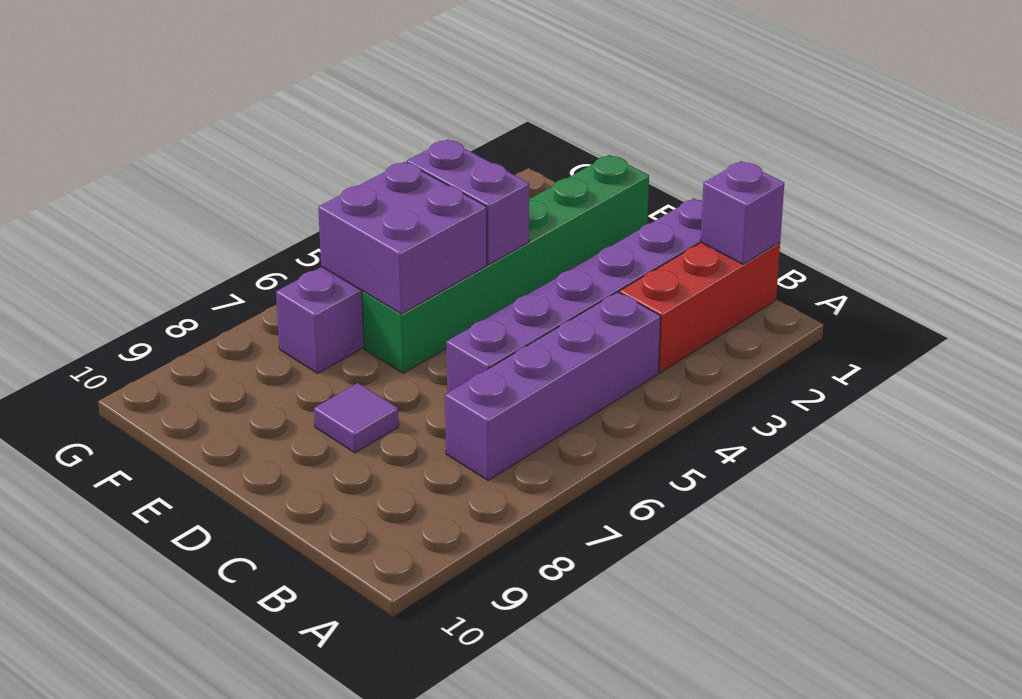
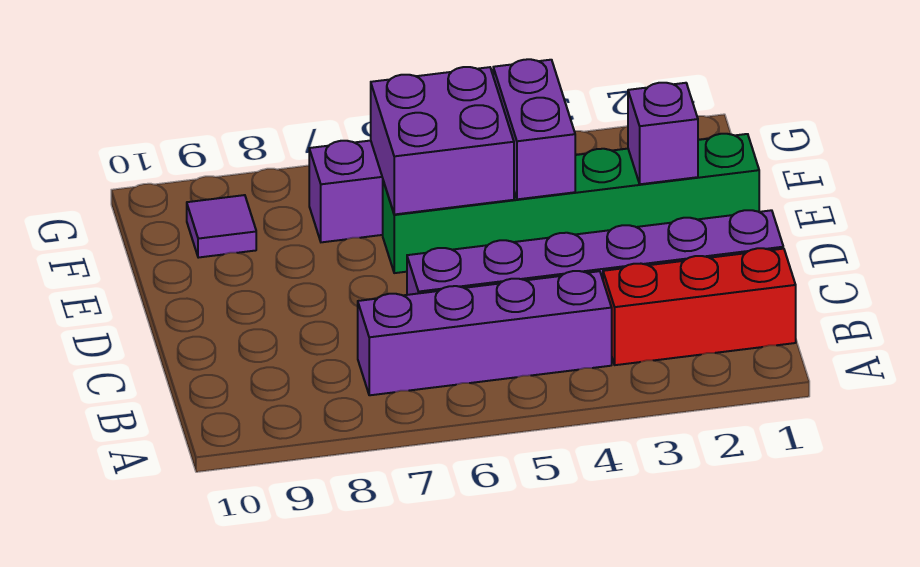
purple brick B1 level 2 -> purple brick E2 level 2
purple tile D8 level 1 -> purple tile F9 level 1

